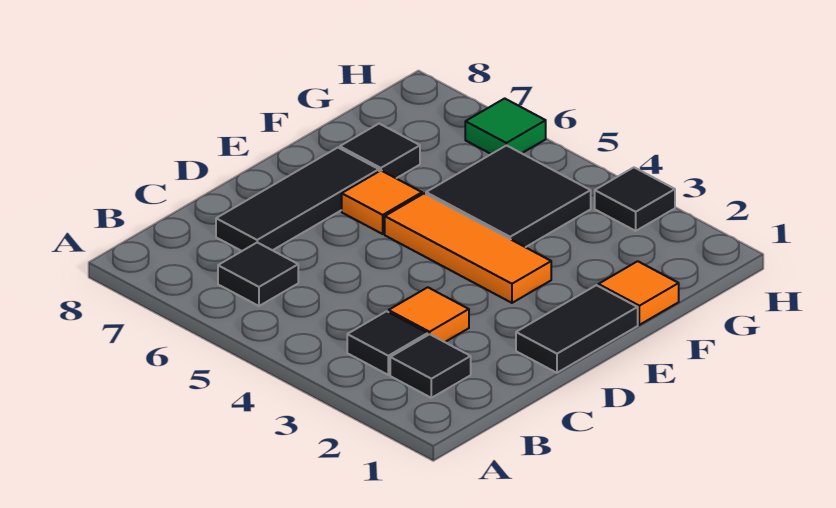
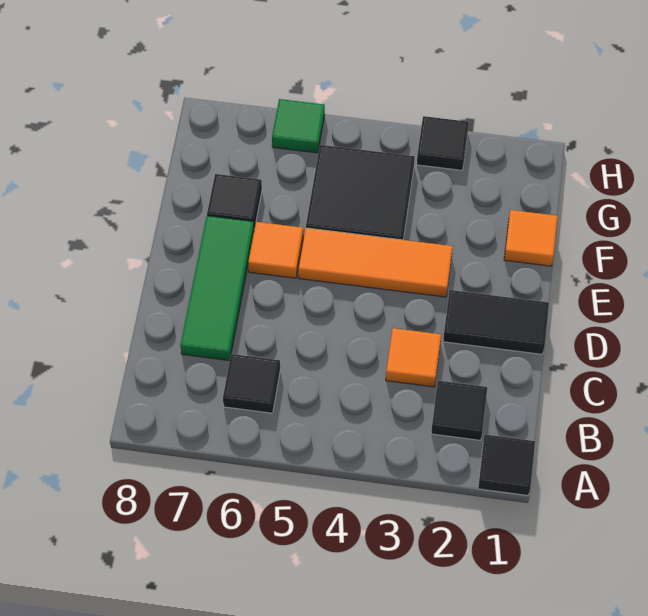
black tile B3 level 1 -> black tile A1 level 1
black tile C7:E7 level 1 -> green tile C7:E7 level 1
black tile D1:E1 level 1 -> black tile D1:D2 level 1

